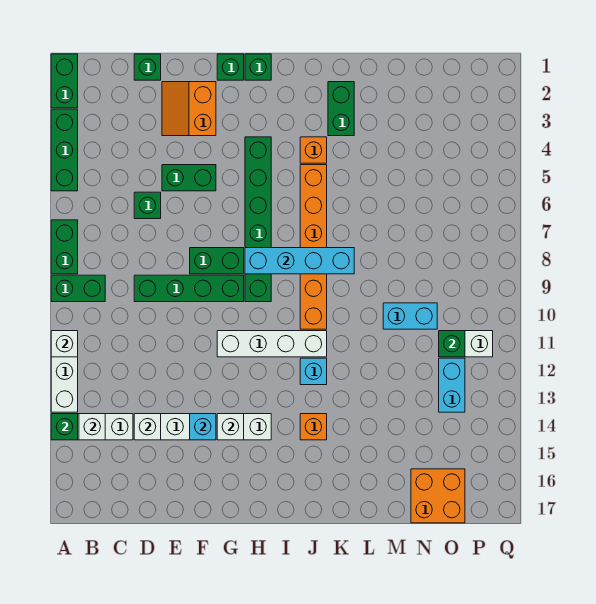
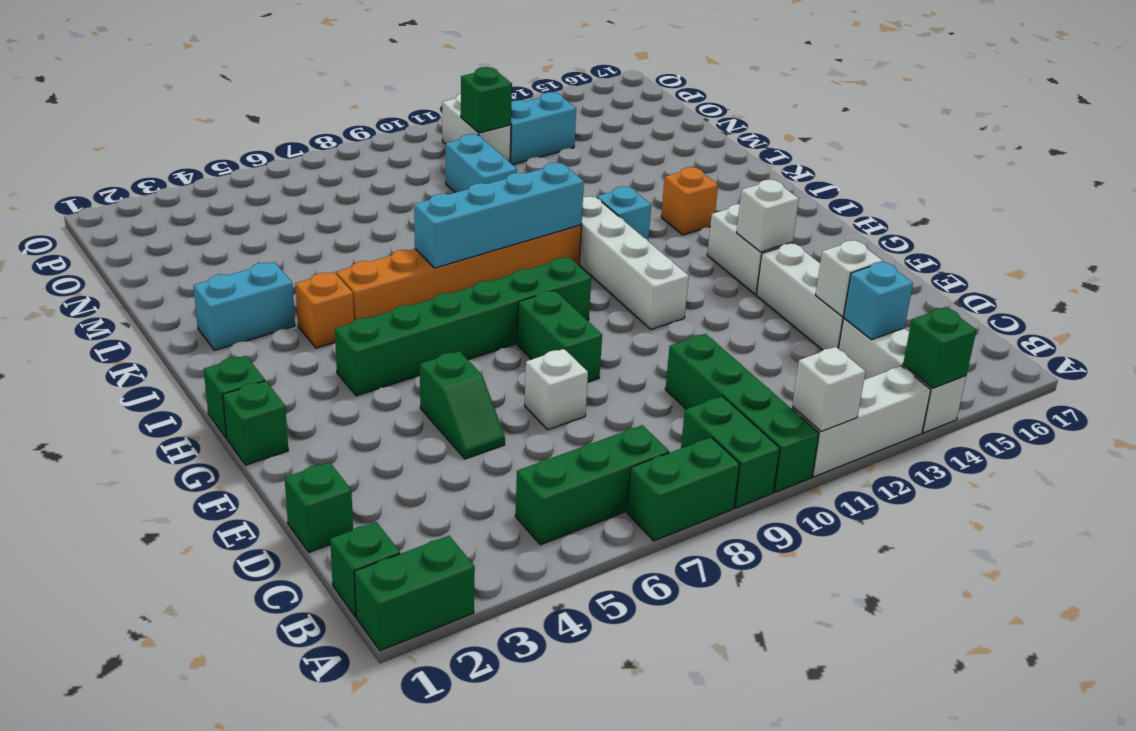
green brick A3:A5 level 1 -> green brick B5:B7 level 1
white brick B14 level 2 -> white brick E7 level 1
green brick D6 level 1 -> green brick B1 level 1
green brick D9:G9 level 1 -> green brick A10:D10 level 1
orange slope E2:F3 level 1 top F -> none
green brick E5:F5 level 1 -> green slope E5:F5 level 1 top F
cyan brick F14 level 2 -> cyan brick C14 level 2
cyan brick H8:K8 level 2 -> cyan brick J7:J10 level 2
green brick K2:K3 level 1 -> cyan brick K2:K3 level 1
orange brick N16:O17 level 1 -> none

